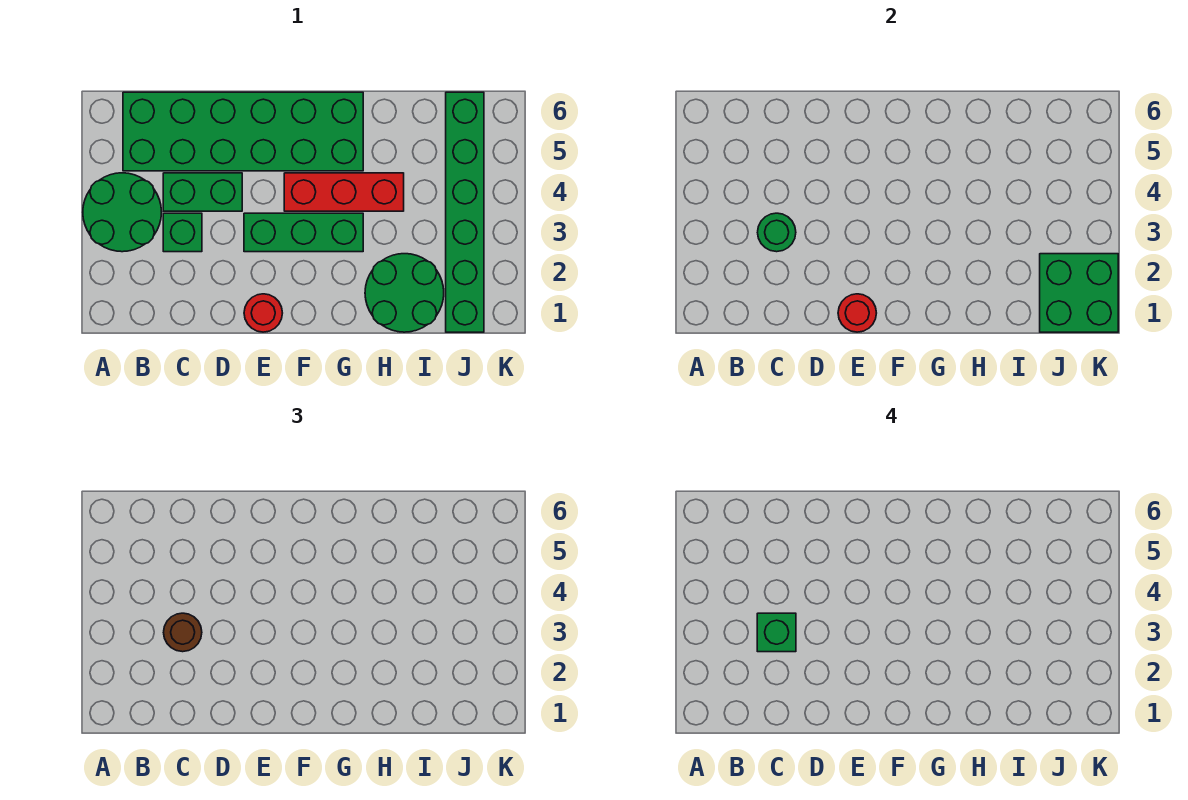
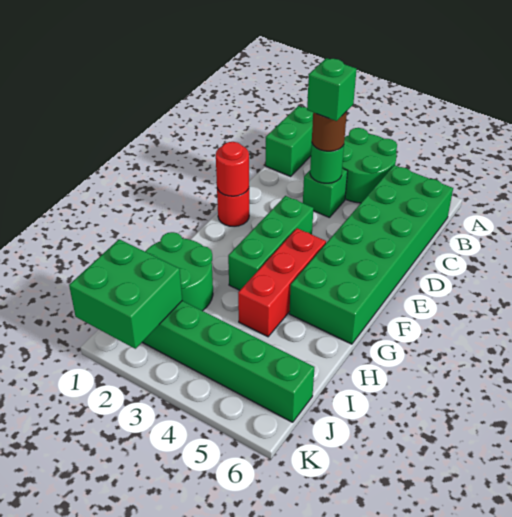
green brick C4:D4 level 1 -> green brick A1:B1 level 1

